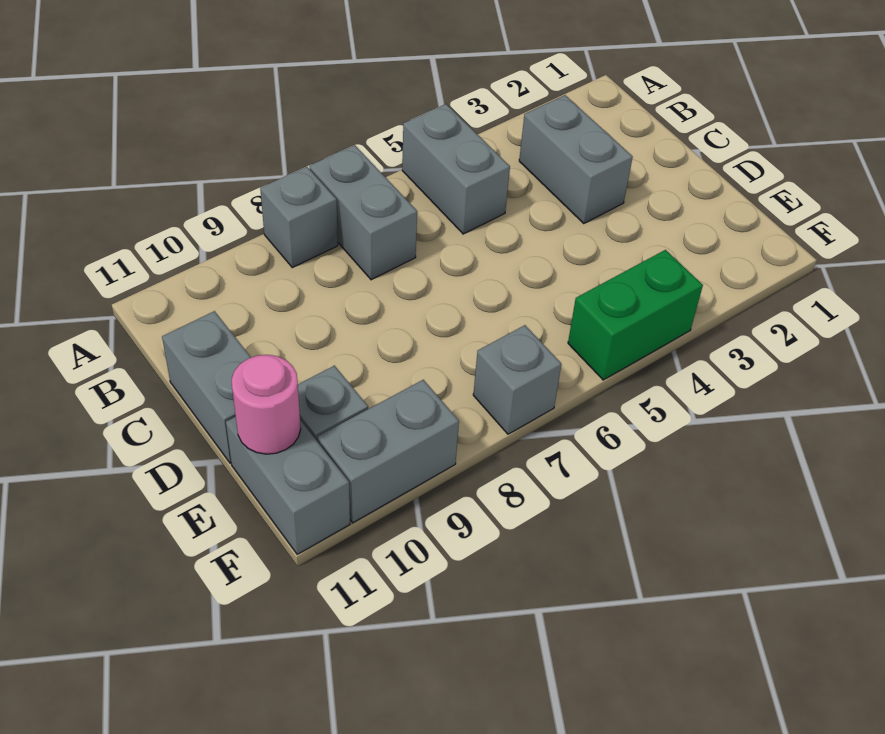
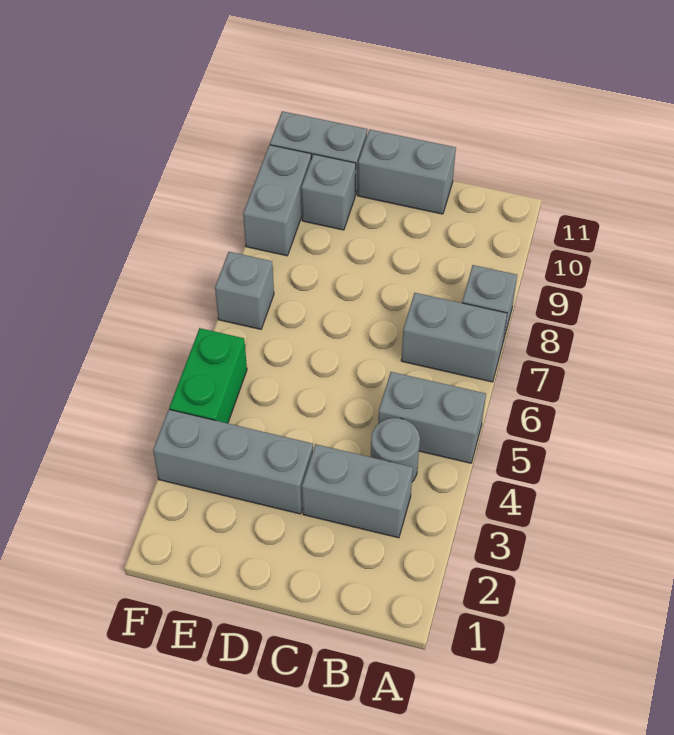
none -> grey round brick B4 level 1
none -> grey brick D3:F3 level 1
pink round brick E11 level 2 -> none

